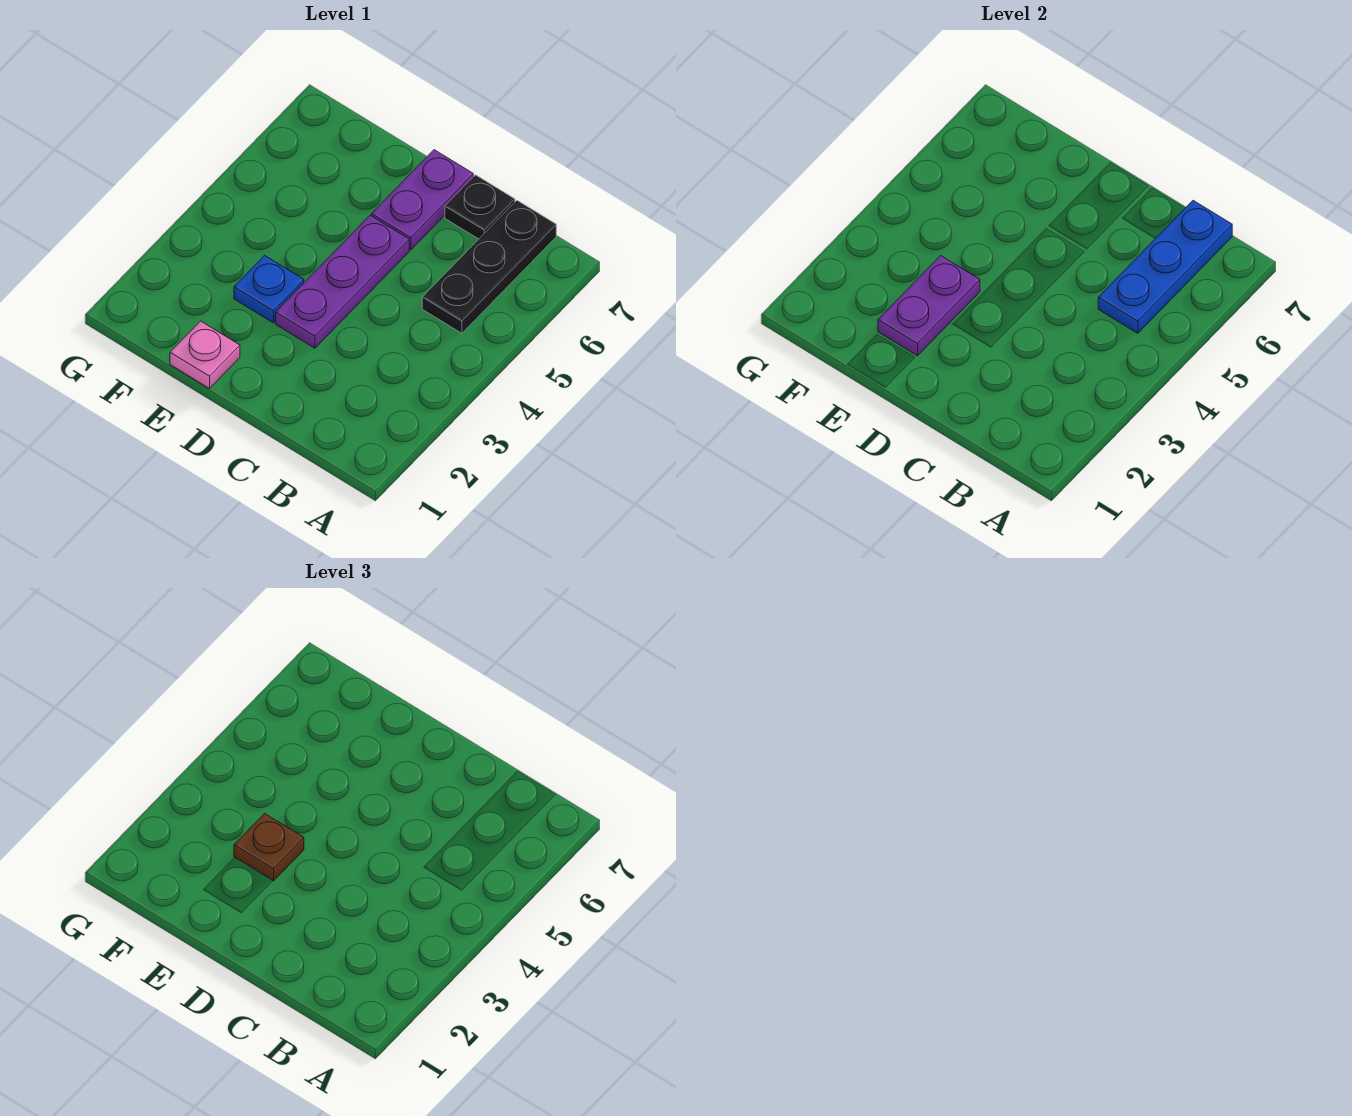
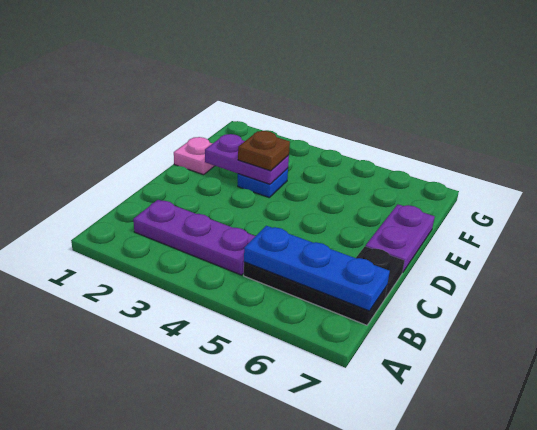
purple plate D3:D5 level 1 -> purple plate B2:B4 level 1
purple plate D6:D7 level 1 -> purple plate D7:E7 level 1

